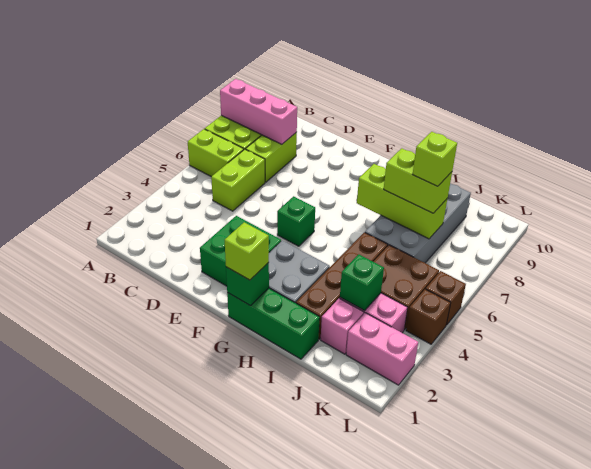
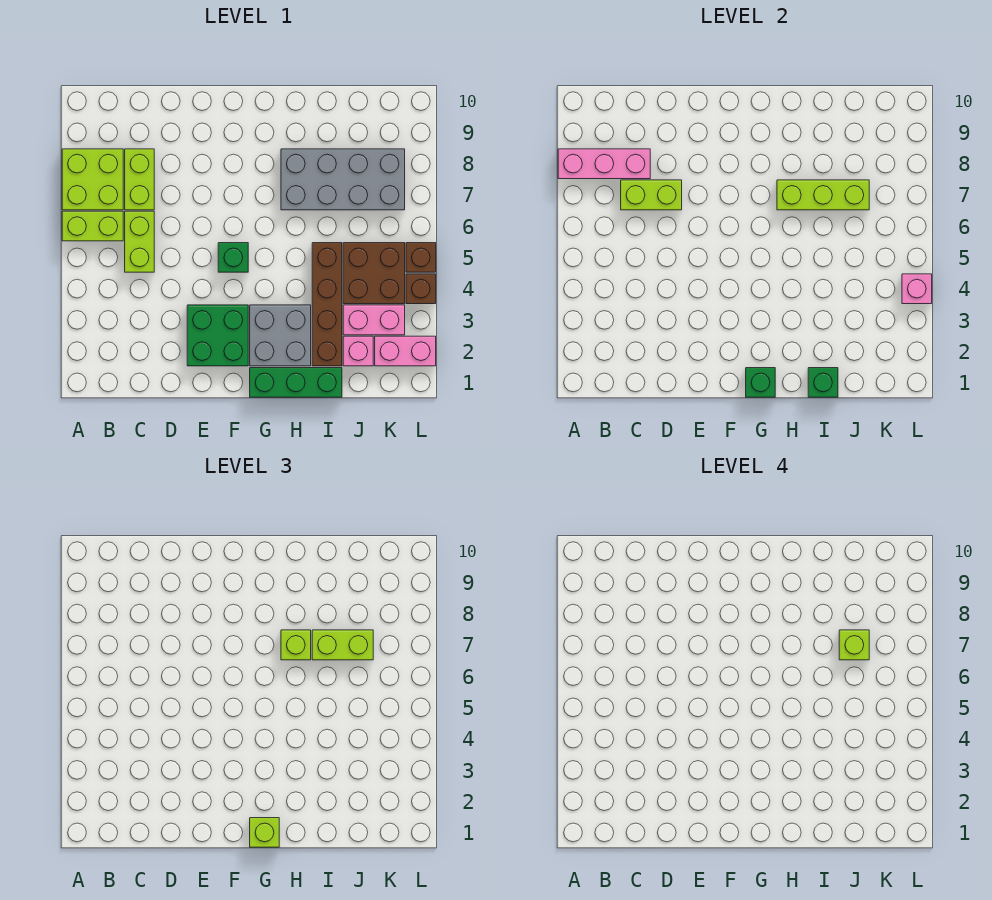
none -> lime brick C7:D7 level 2
none -> lime brick H7 level 3
grey brick I6:J9 level 1 -> grey brick H7:K8 level 1
green brick J3 level 2 -> green brick I1 level 2
none -> pink brick L4 level 2

